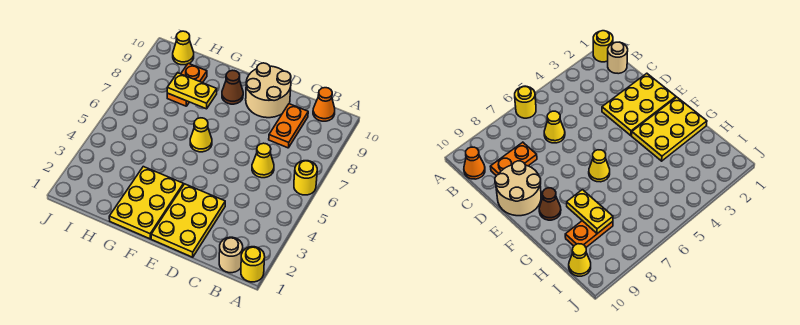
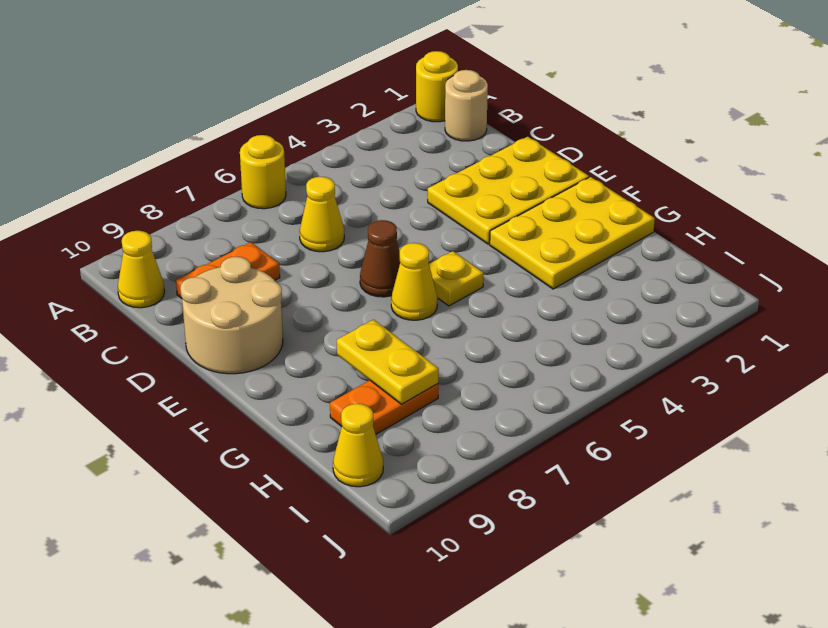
orange cone B10 level 1 -> yellow cone B10 level 1
none -> yellow plate F5 level 1
brown cone F9 level 1 -> brown cone E6 level 1

